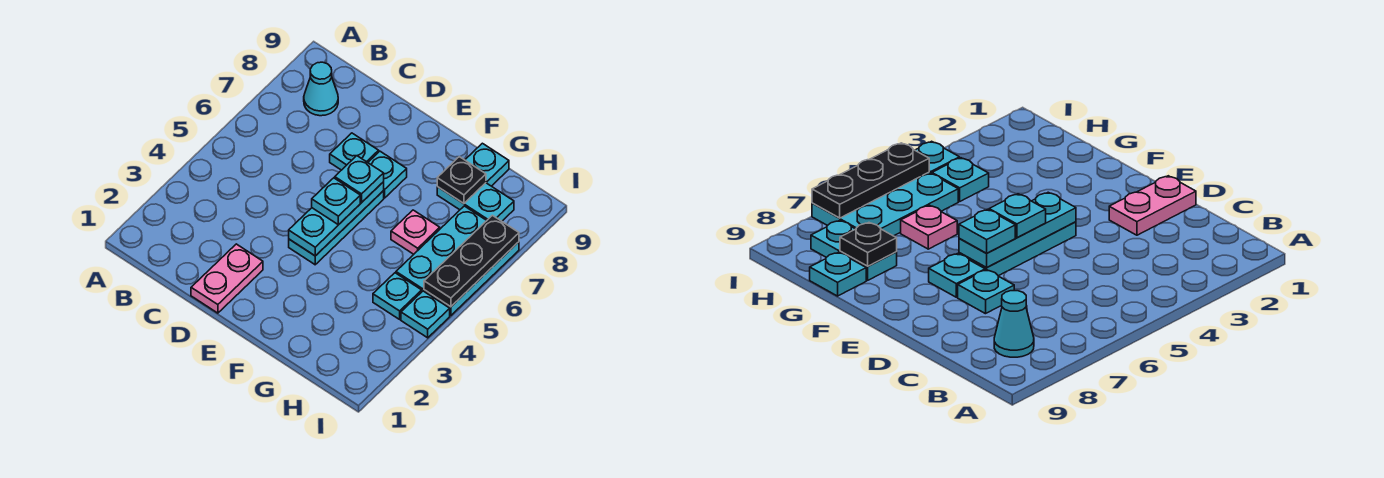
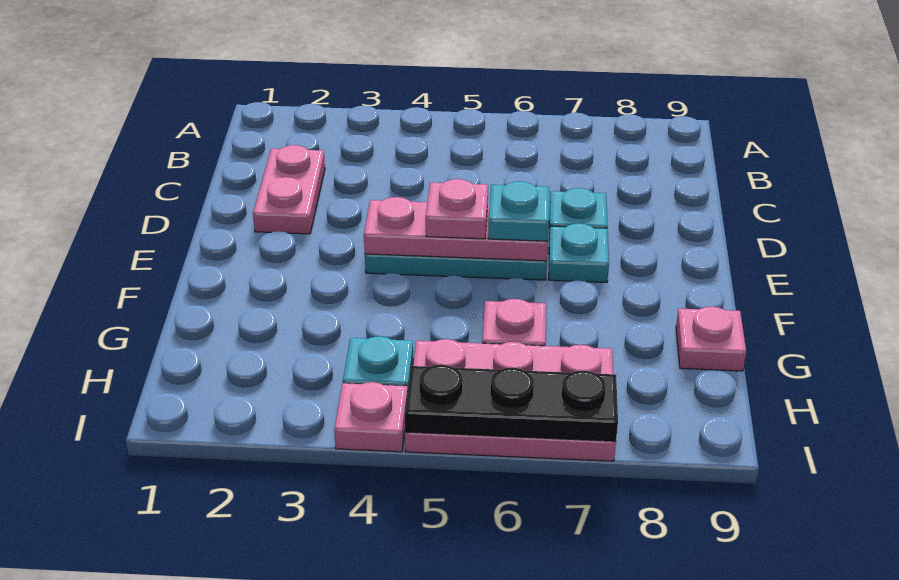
cyan cone B8 level 1 -> none
pink plate D1:D2 level 1 -> pink plate C2:D2 level 1
cyan plate E4:E6 level 2 -> pink plate E4:E6 level 2
cyan plate E5 level 3 -> pink plate E5 level 3
cyan plate G8:H8 level 1 -> none
black plate G8 level 2 -> none
cyan plate G9 level 1 -> pink plate G9 level 1
cyan plate H5:I7 level 1 -> pink plate H5:I7 level 1
cyan plate I4 level 1 -> pink plate I4 level 1

